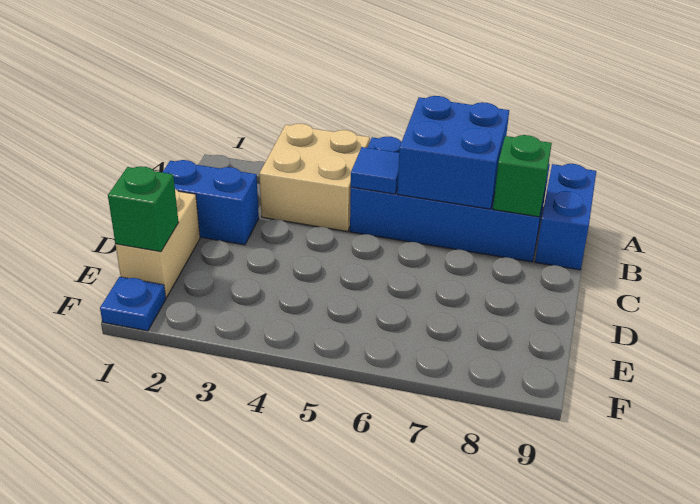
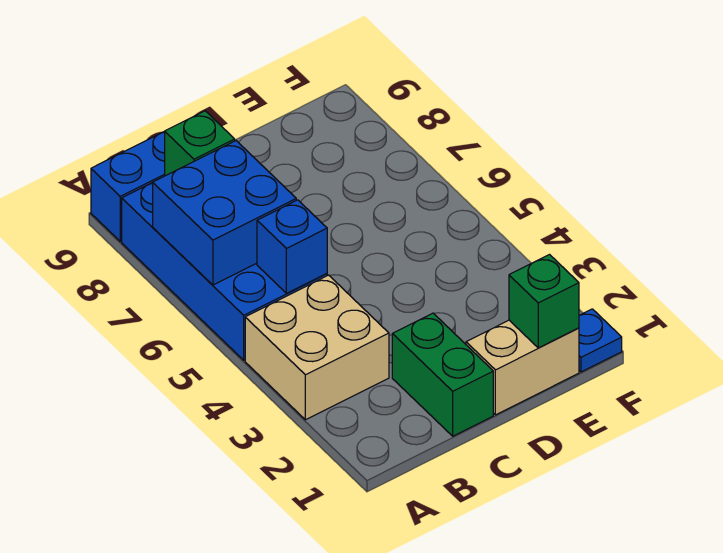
blue tile B5 level 2 -> blue brick B5 level 2
blue brick C1:C2 level 1 -> green brick C1:C2 level 1

